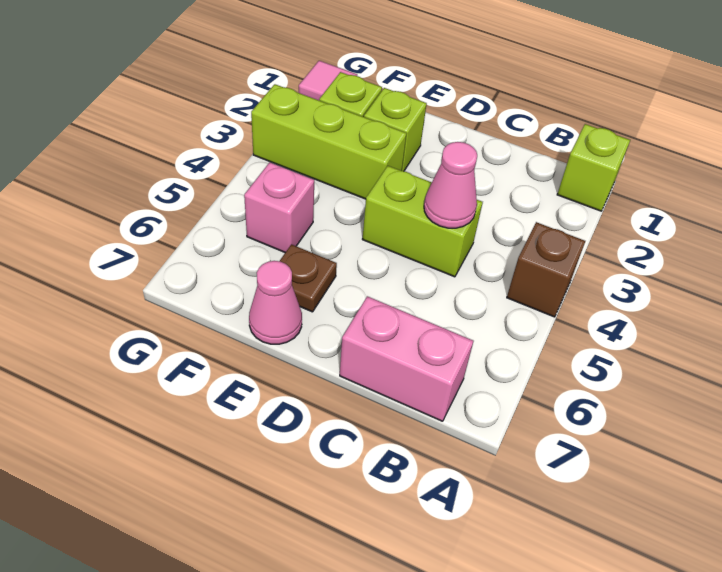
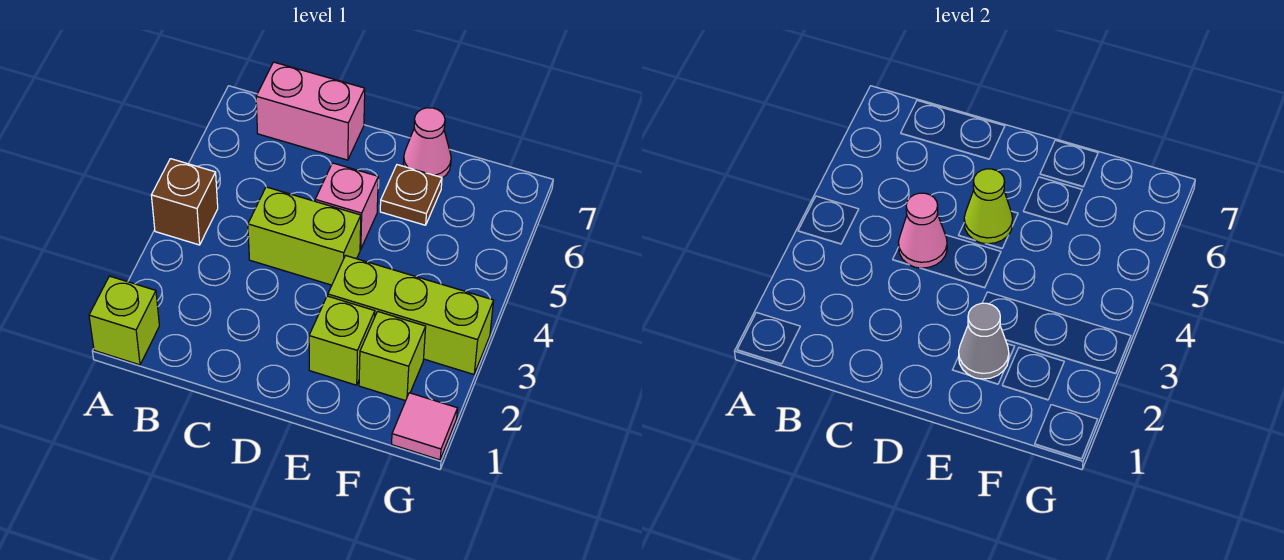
none -> lime cone D5 level 2
none -> grey cone E2 level 2
pink brick F5 level 1 -> pink brick D5 level 1

